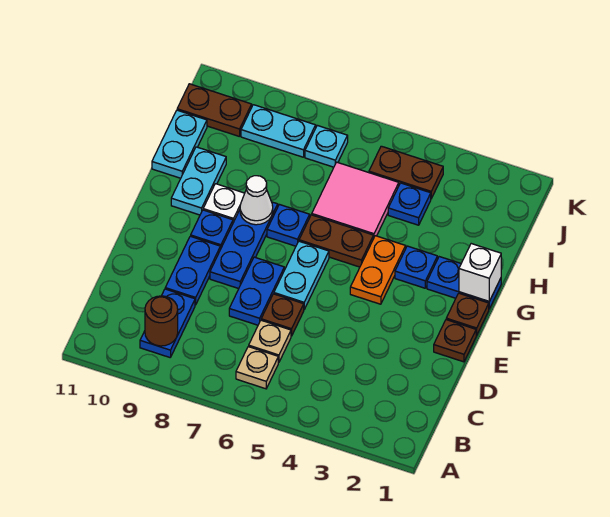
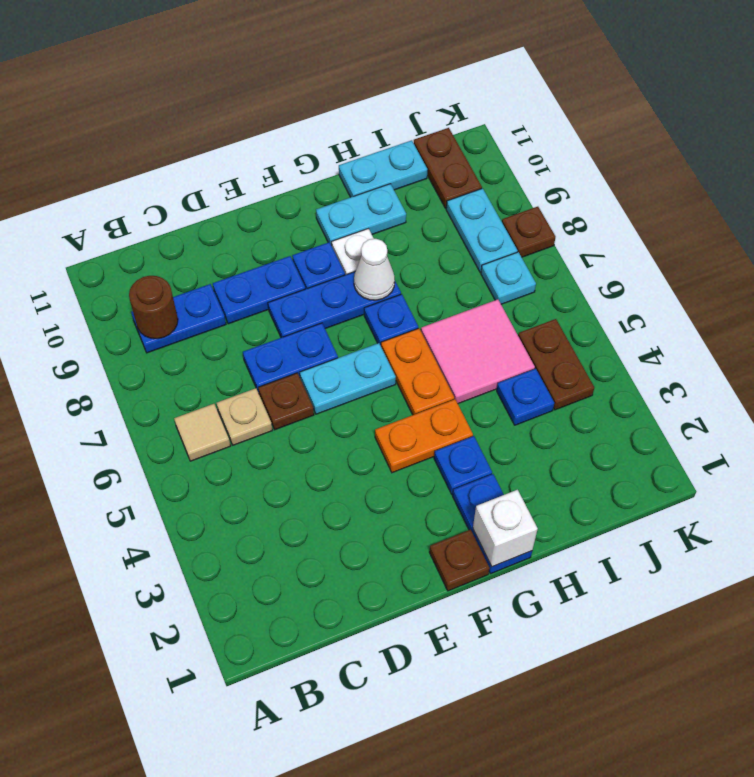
tan plate B6 level 1 -> tan tile B6 level 1
brown plate E1 level 1 -> brown plate K8 level 1
brown plate G5:G6 level 1 -> orange plate G5:G6 level 1

